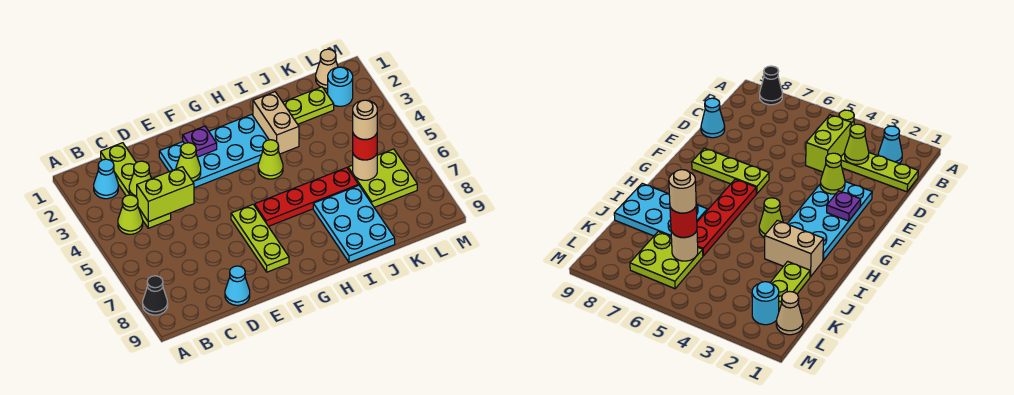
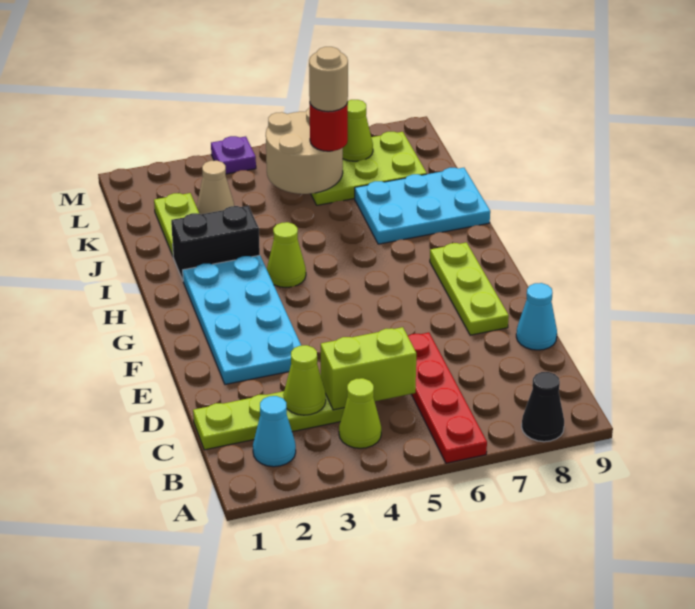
lime brick C4:D4 level 2 -> lime brick C4:C5 level 2
lime cone E3 level 2 -> lime cone L7 level 2
purple plate F2 level 2 -> purple plate M4 level 1
lime plate F6:F8 level 1 -> lime plate E8:G8 level 1
red plate G6:J6 level 1 -> red plate A6:D6 level 1
tan brick I2:I3 level 1 -> black brick I2:I3 level 1
lime plate K6:L7 level 1 -> lime plate K6:L8 level 1
tan round brick K6 level 2 -> tan round brick K5:L6 level 2
tan cone L1 level 1 -> tan cone K3 level 1
cyan round brick L2 level 1 -> none

